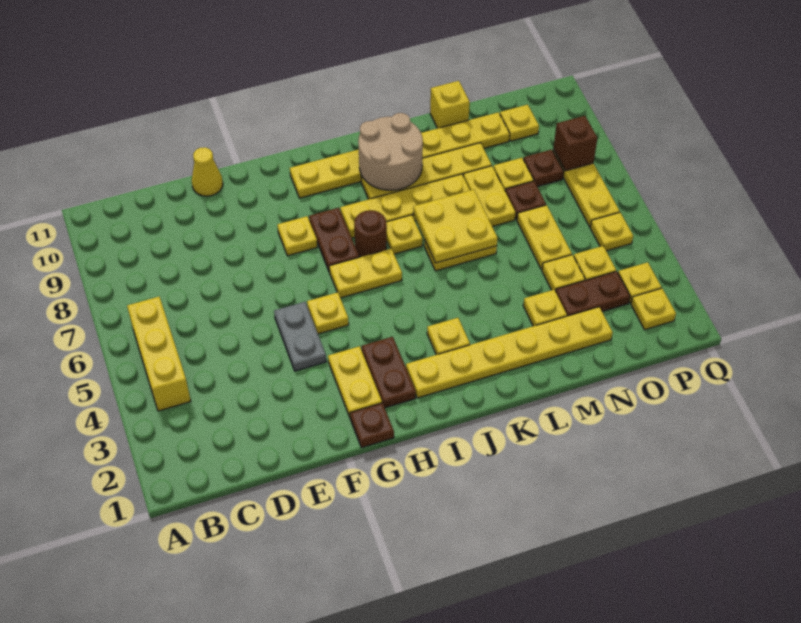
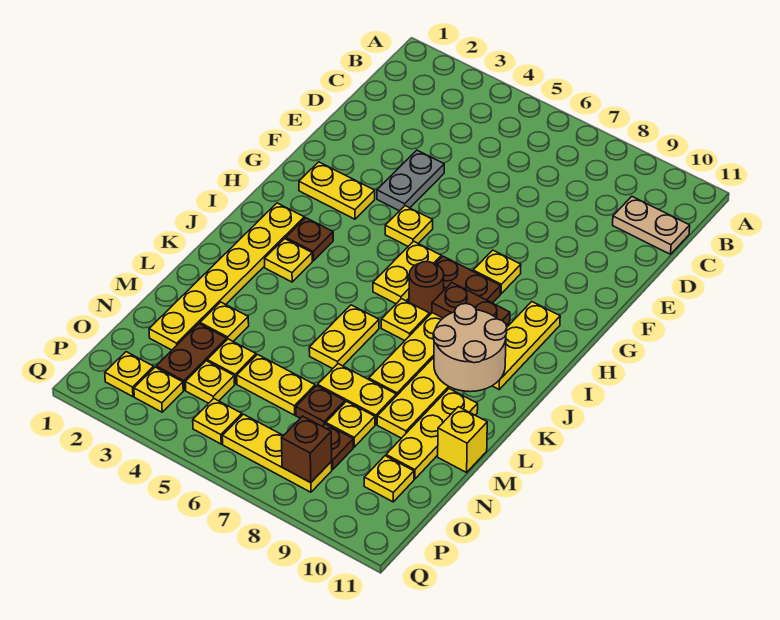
yellow brick B4:B6 level 1 -> none
none -> tan plate C10:C11 level 1
yellow cone E11 level 1 -> none
grey plate F4:F5 level 1 -> grey plate E4:F4 level 1
brown plate G1 level 1 -> brown plate I3 level 1
brown plate H2:H3 level 1 -> brown plate I8:I9 level 2
yellow plate K6:L7 level 2 -> none

